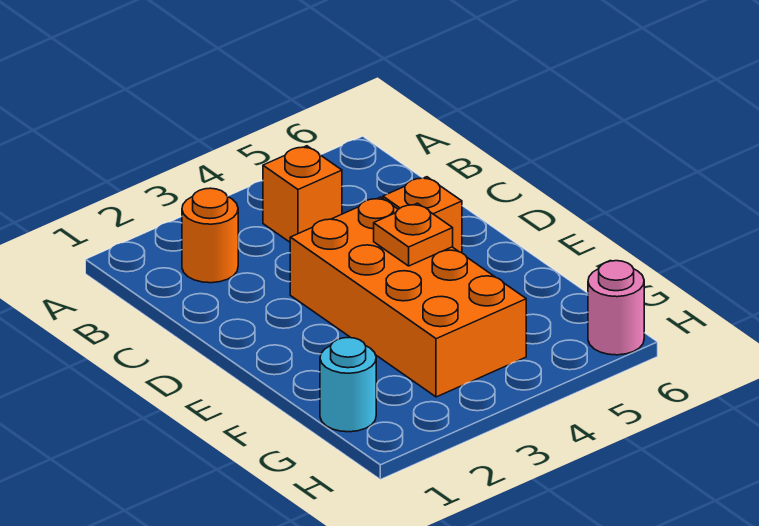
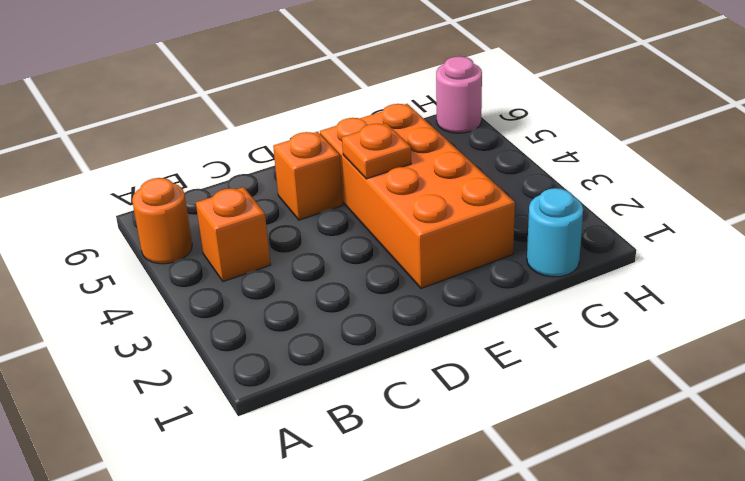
orange round brick B2 level 1 -> orange round brick A5 level 1
orange brick D3:G4 level 1 -> orange brick E2:F5 level 1

